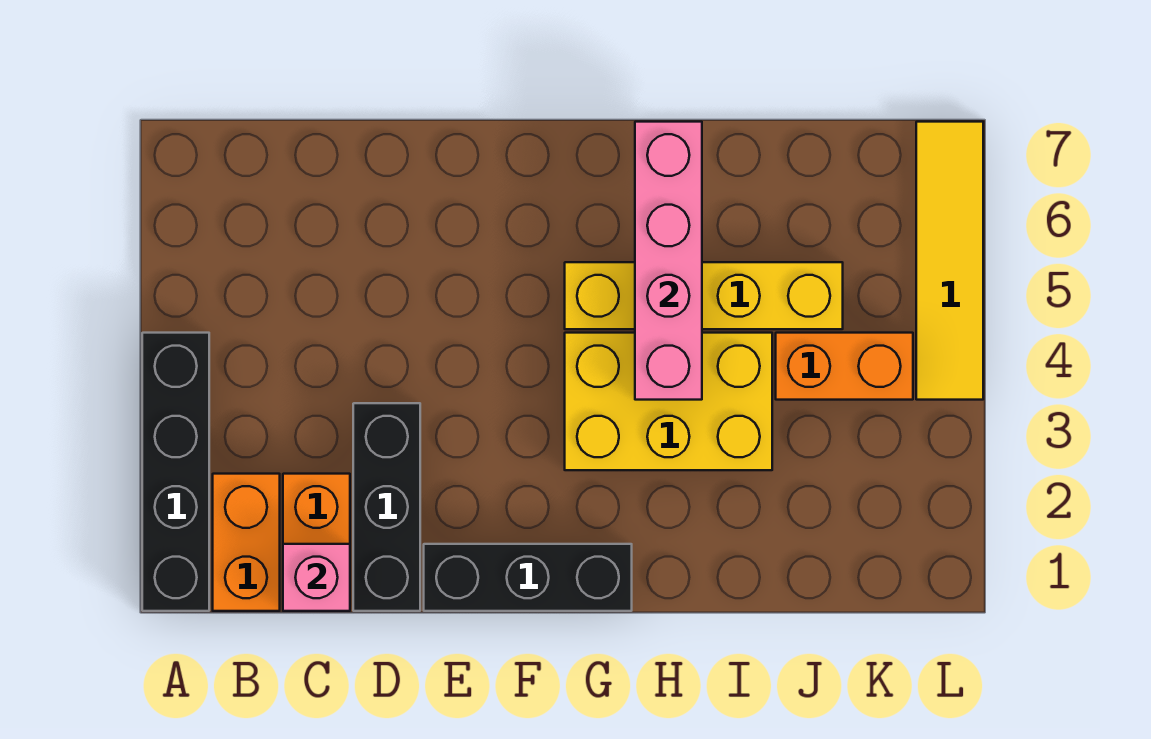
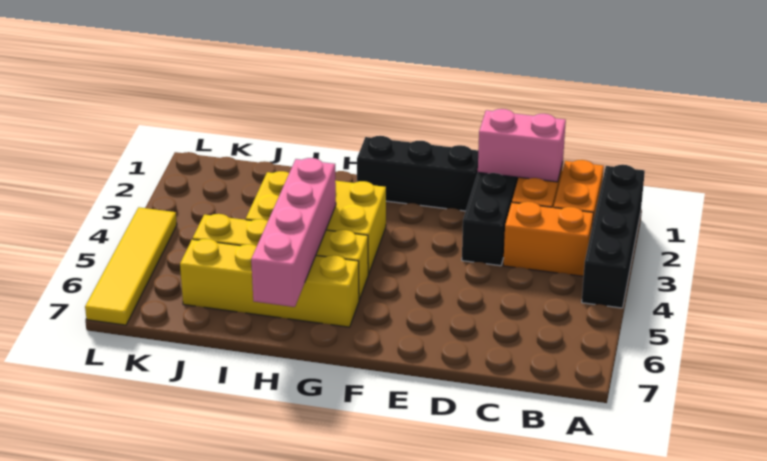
pink brick C1 level 2 -> pink brick C1:D1 level 2
none -> yellow brick G6:J6 level 1
orange brick J4:K4 level 1 -> orange brick B3:C3 level 1

